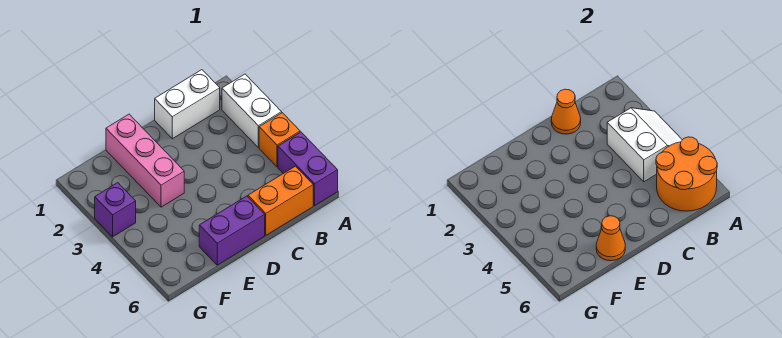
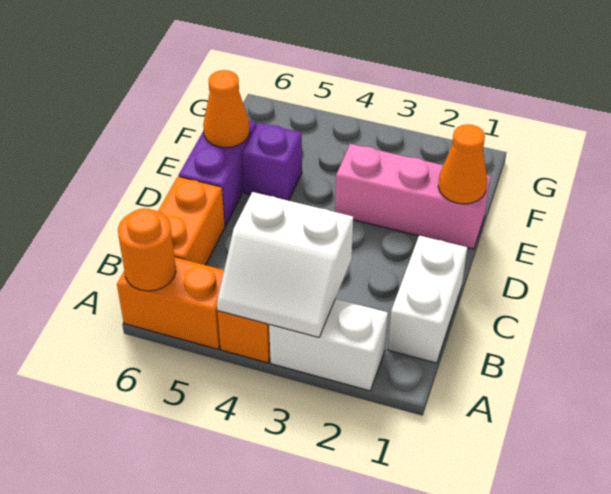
purple brick A5:A6 level 1 -> orange brick A5:A6 level 1
orange round brick A5:B6 level 2 -> orange round brick A6 level 2
orange cone C1 level 2 -> orange cone E1 level 2
purple brick G3 level 1 -> purple brick E5 level 1

